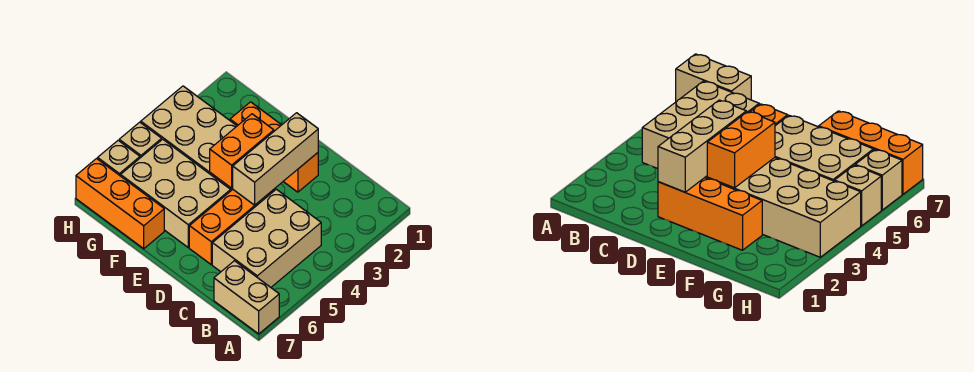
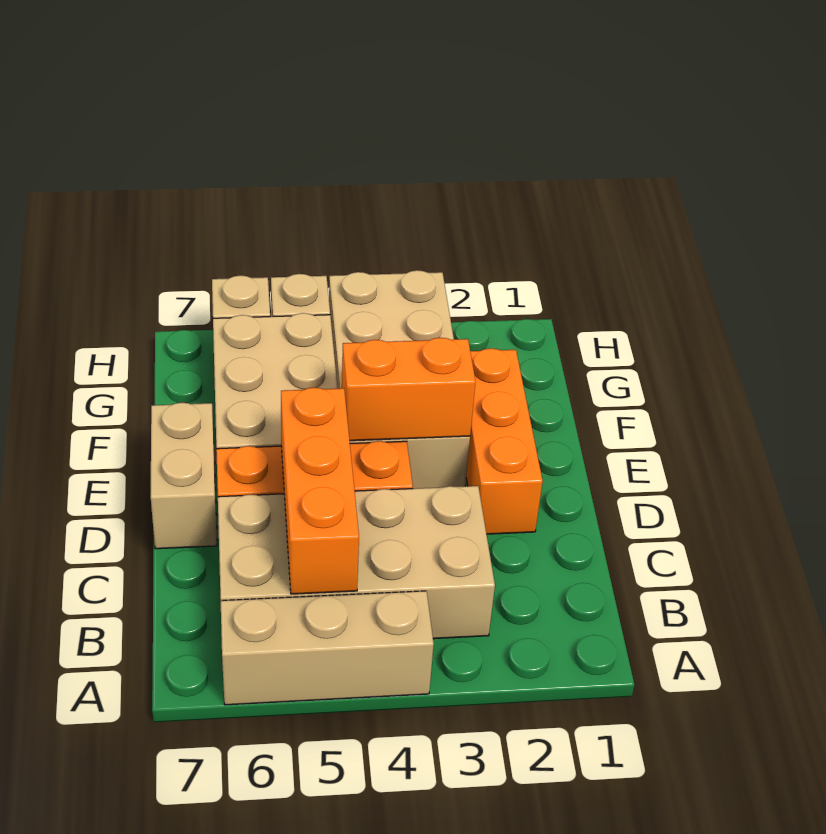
tan brick A7:B7 level 1 -> tan brick D7:E7 level 1
tan brick B4:C6 level 1 -> tan brick B3:C6 level 1
tan brick D2:D4 level 2 -> tan brick A4:A6 level 1
orange brick F7:H7 level 1 -> orange brick B5:D5 level 2

